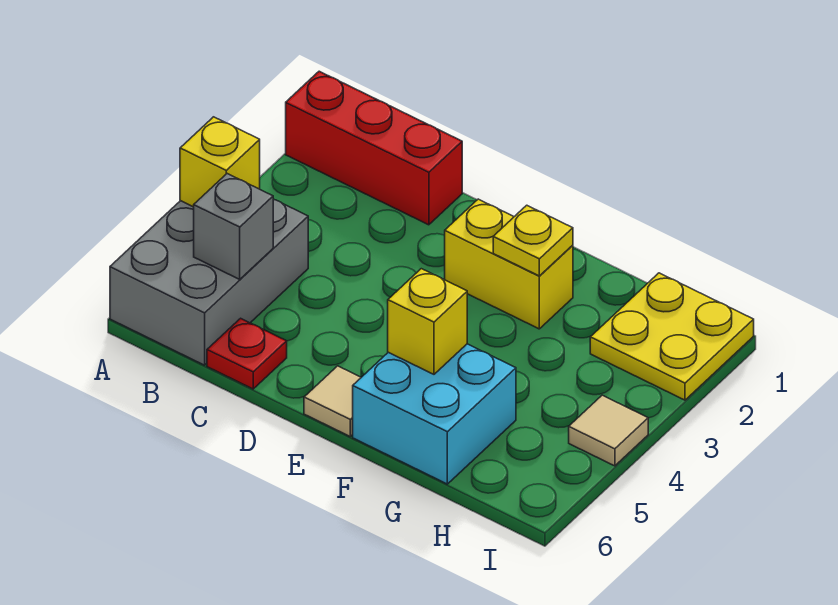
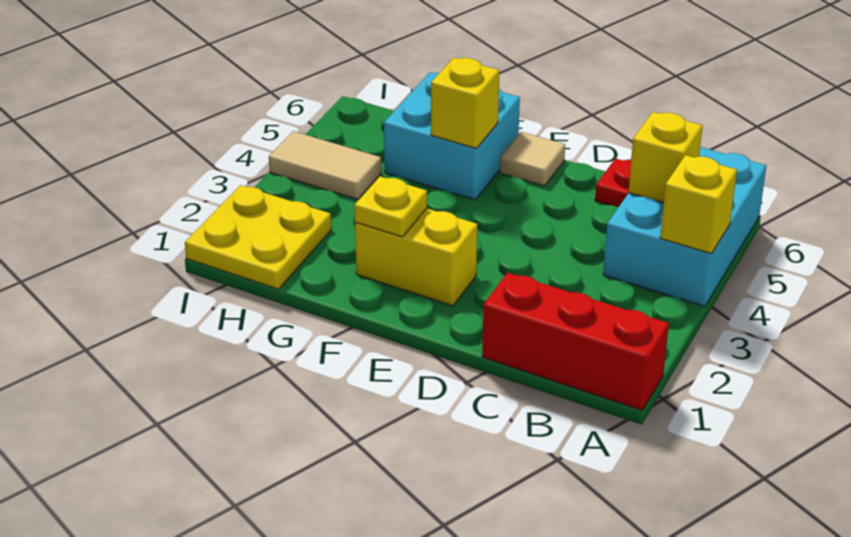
grey brick A4:B6 level 1 -> cyan brick A4:B6 level 1
grey brick B5 level 2 -> yellow brick B5 level 2
tan tile I4 level 1 -> tan tile H4:I4 level 1

